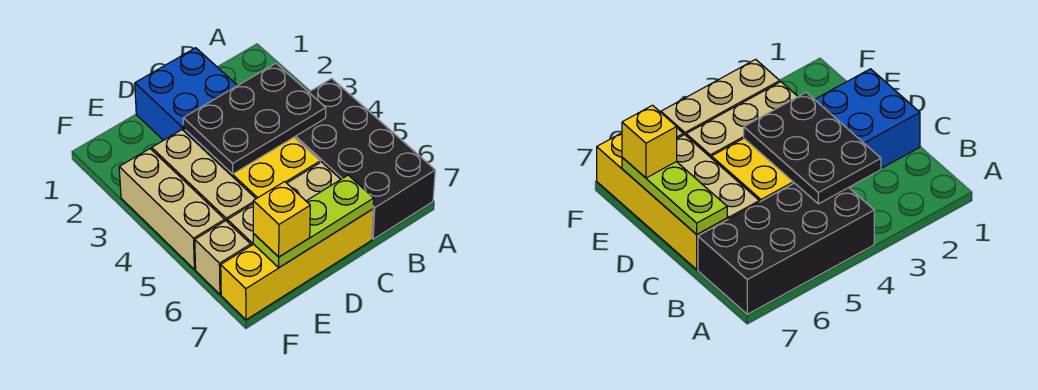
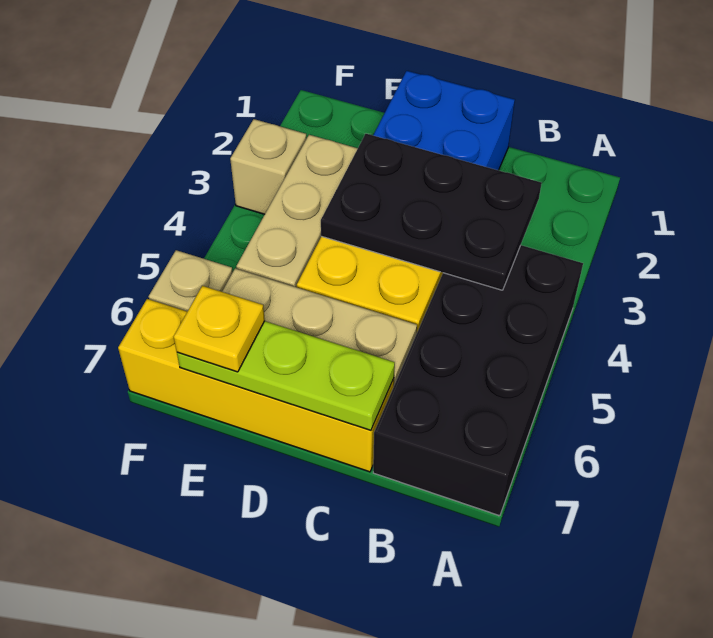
yellow brick E7 level 3 -> yellow plate E7 level 3
tan brick F3:F5 level 1 -> tan brick F3 level 1

